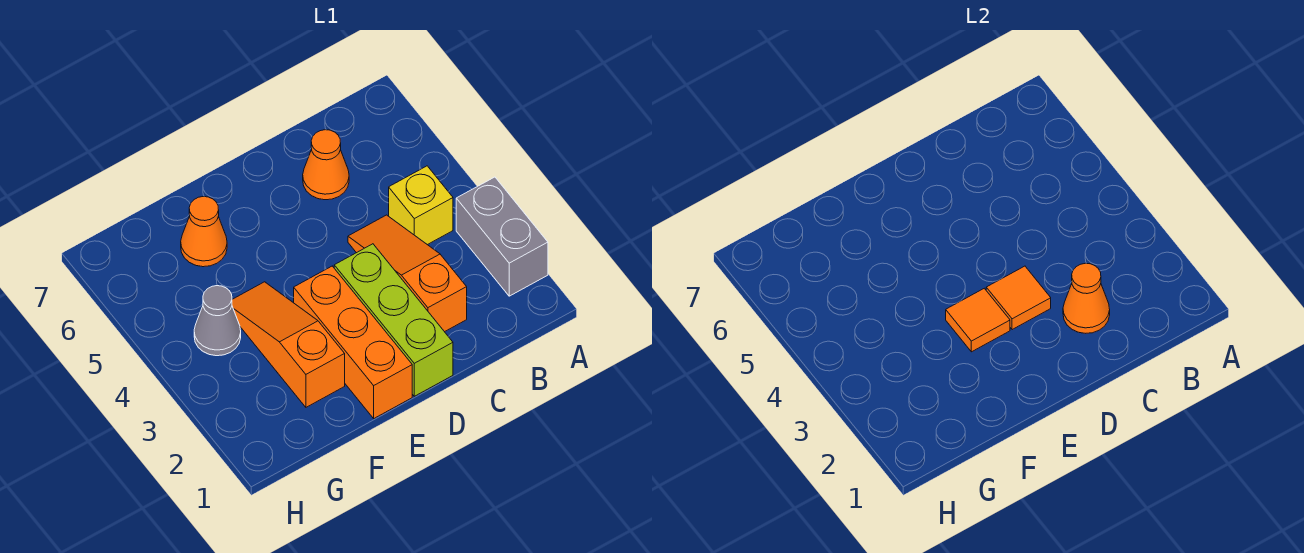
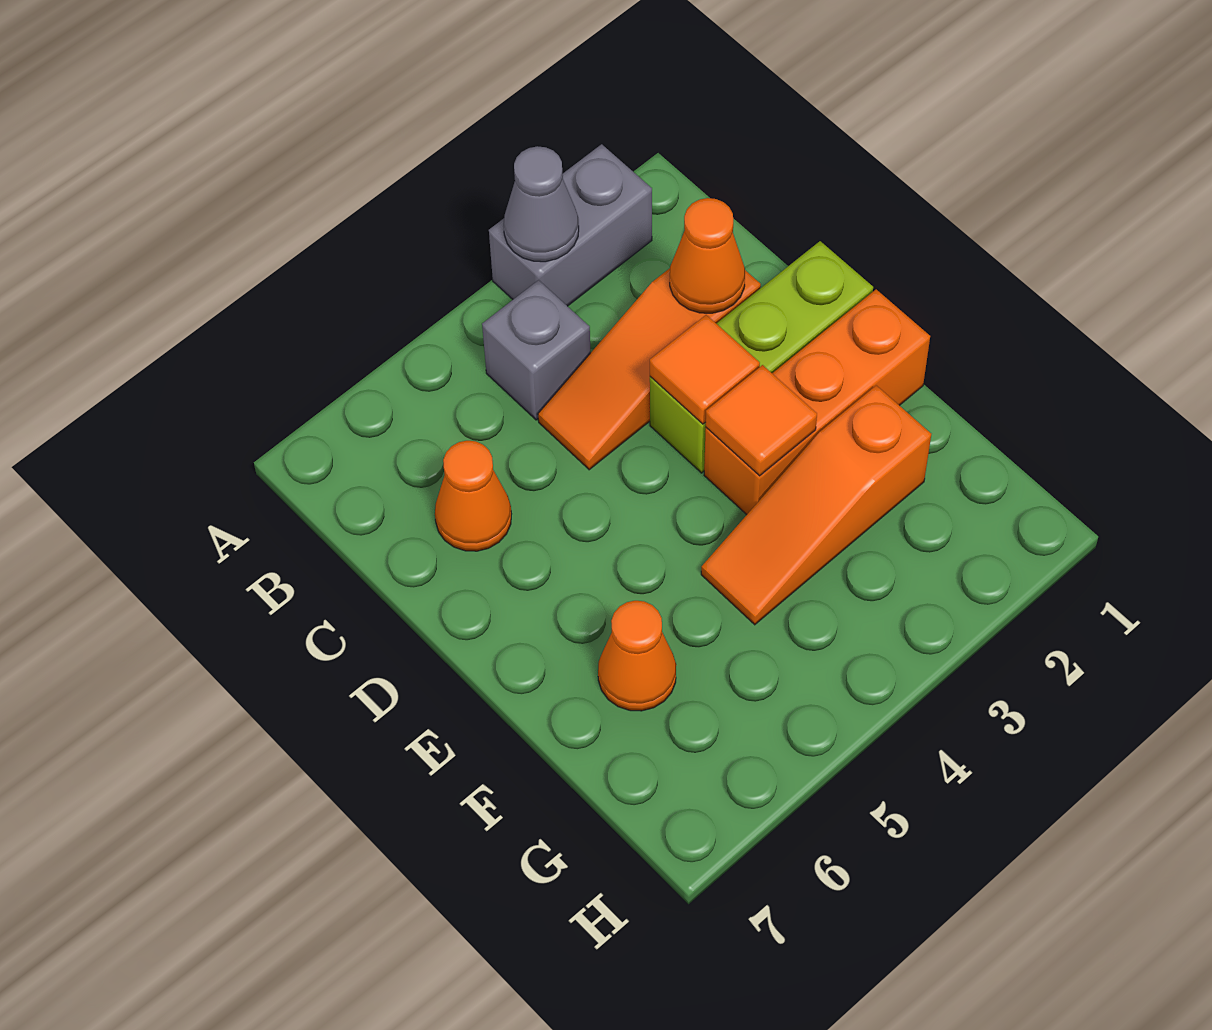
yellow brick B4 level 1 -> grey brick B4 level 1
grey cone G4 level 1 -> grey cone A3 level 2

